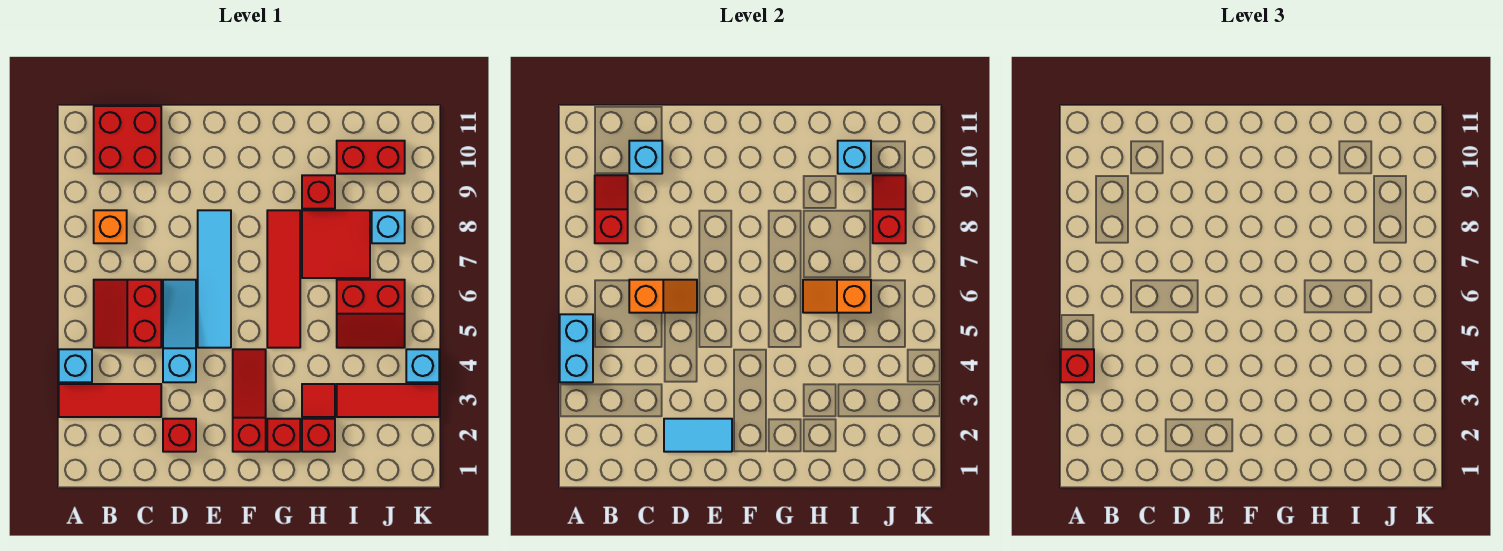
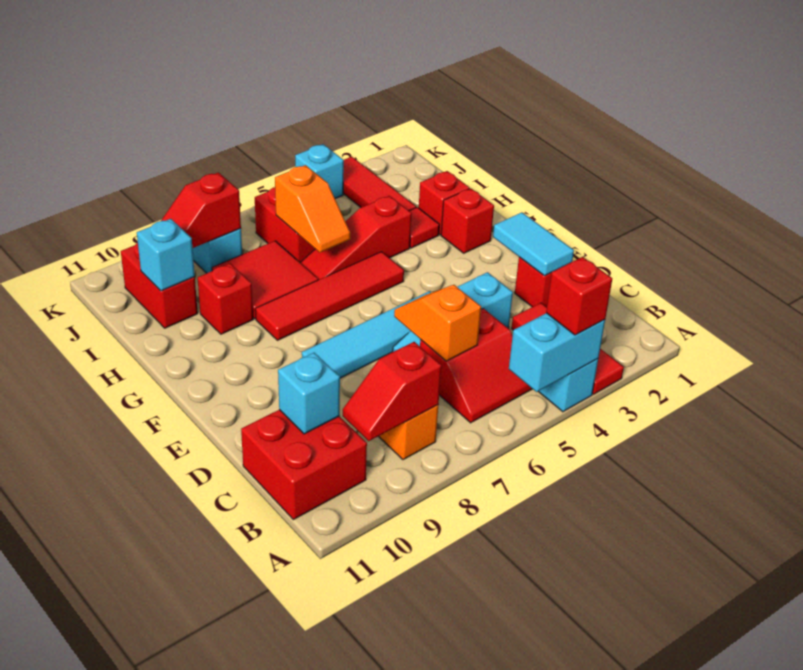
red slope F2:F4 level 1 top 2 -> red slope H4:H6 level 1 top 4

